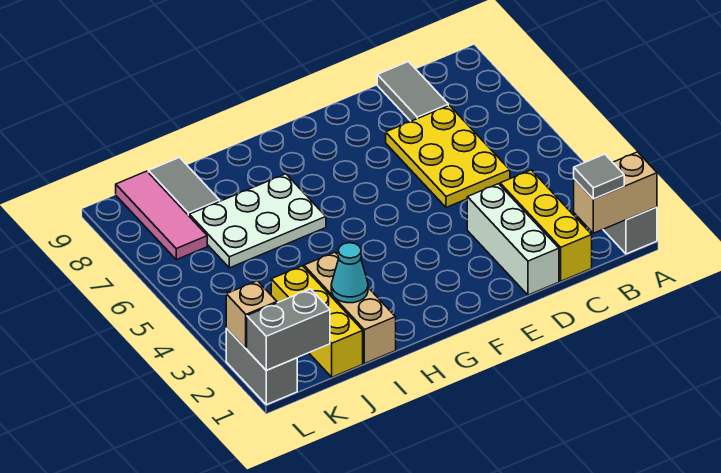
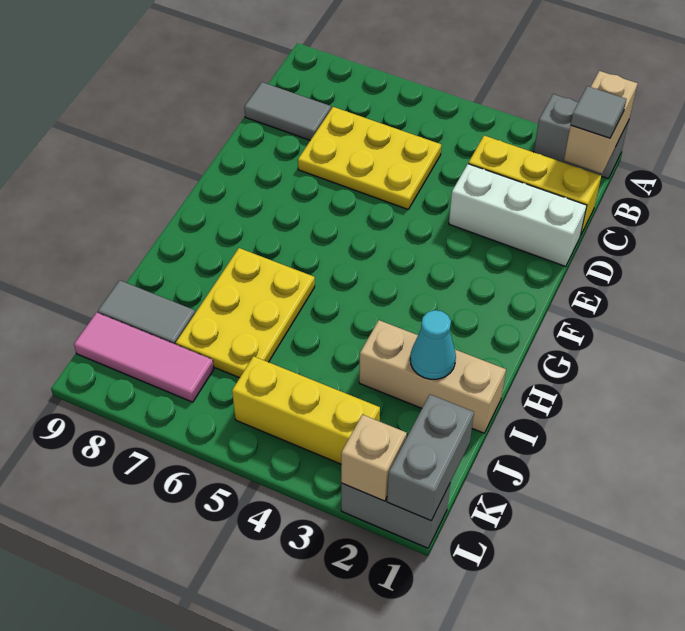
white plate H6:J7 level 1 -> yellow plate H6:J7 level 1
yellow brick J1:J3 level 1 -> yellow brick K3:K5 level 1

